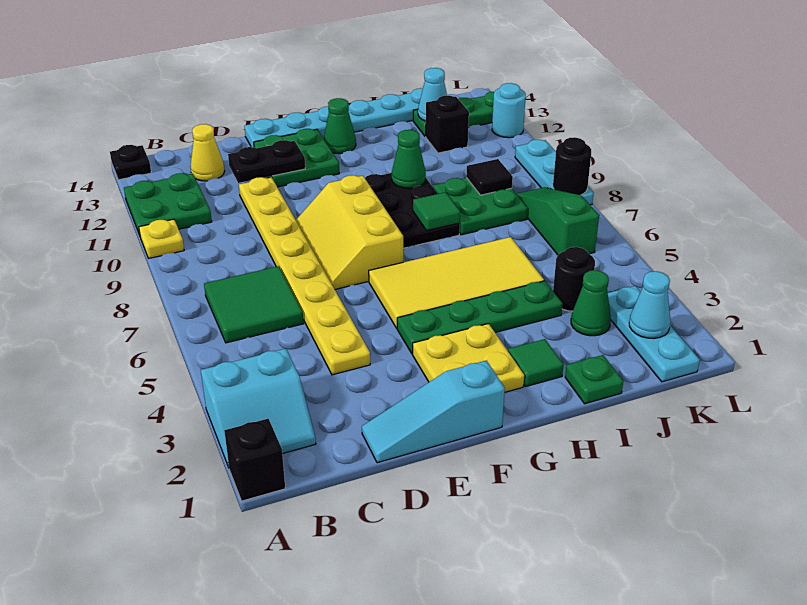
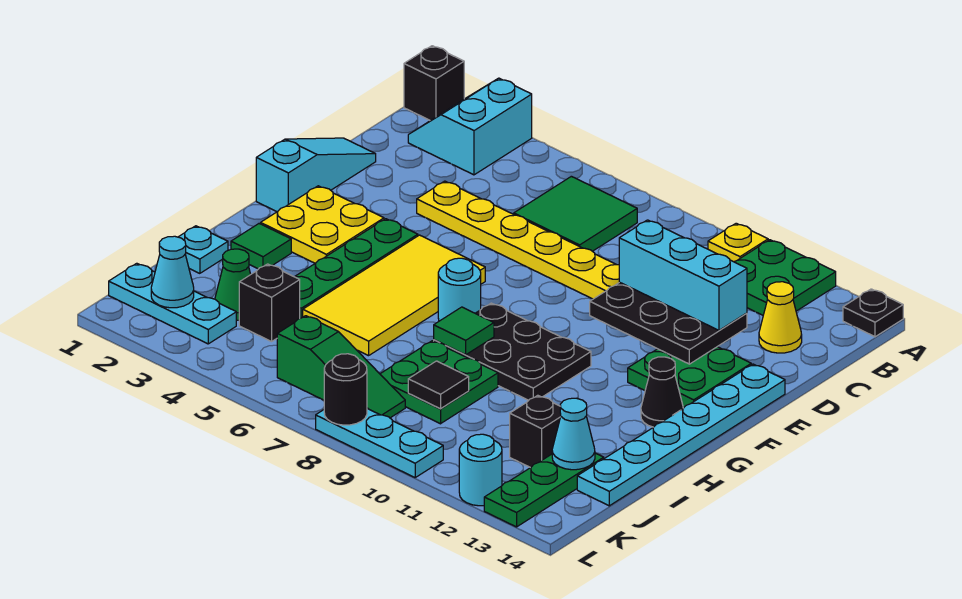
none -> cyan brick D10:D12 level 3
black plate D12:E12 level 2 -> black plate D10:E12 level 2
yellow slope E7:F9 level 1 top F -> none
none -> cyan round brick G7 level 1
green cone G13 level 1 -> black cone G13 level 1
green cone H10 level 2 -> none
green plate I1 level 1 -> cyan plate I1 level 1
black round brick J4 level 1 -> black brick J4 level 1

